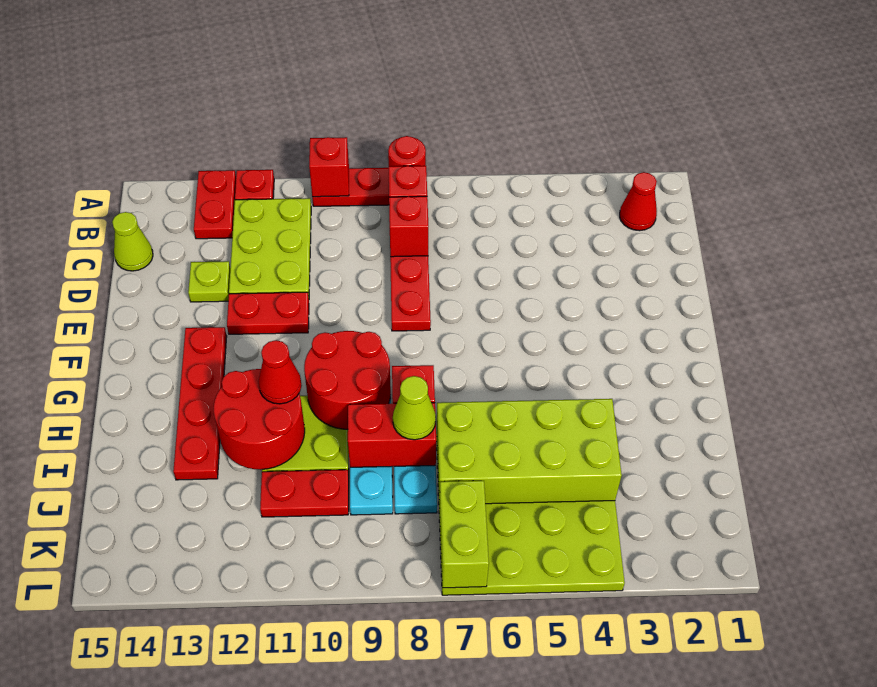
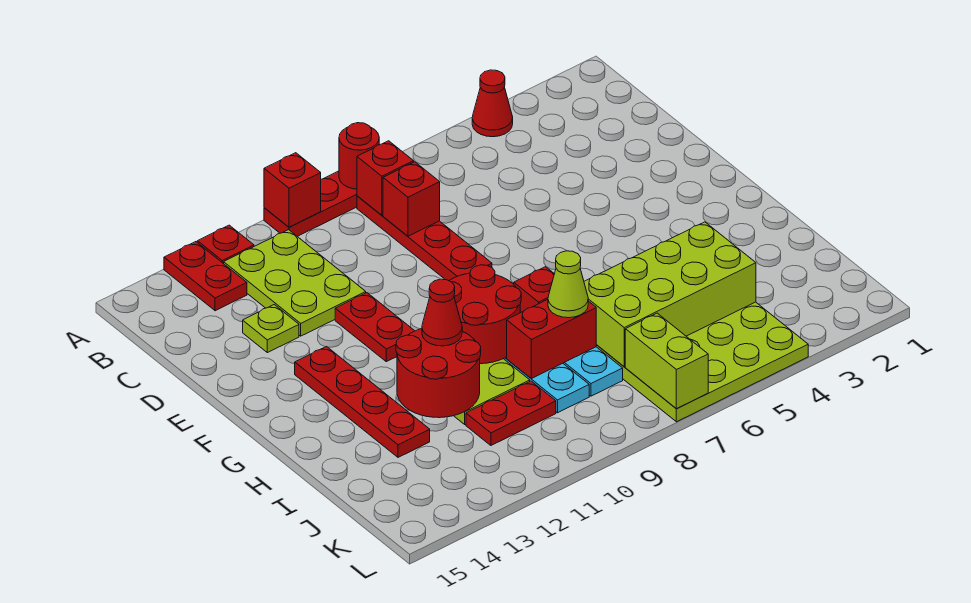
red cone B2 level 1 -> red cone A4 level 1
lime cone C15 level 1 -> none
red plate E11:E12 level 1 -> red plate E11:F11 level 1

